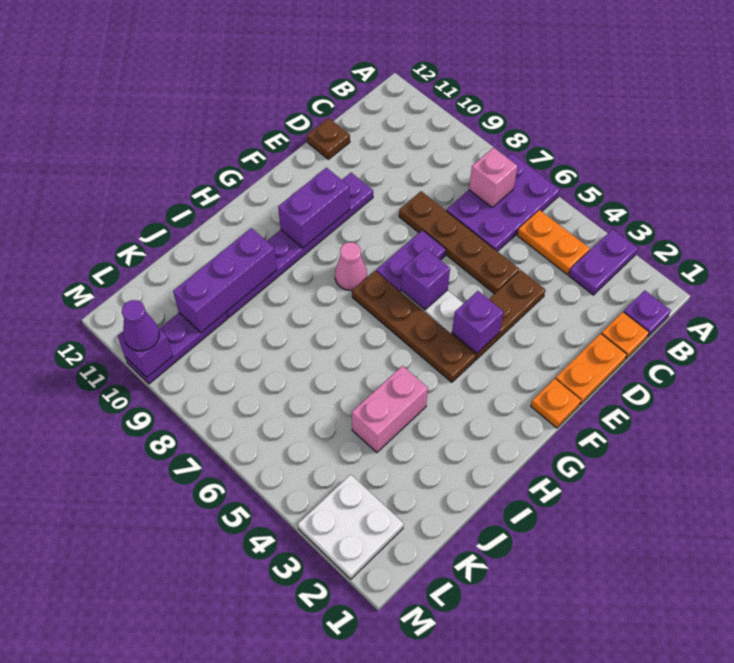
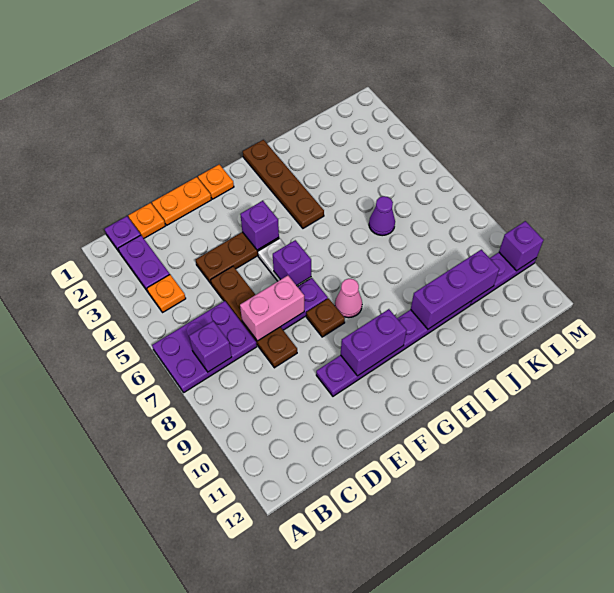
purple plate A3:B3 level 1 -> purple plate B2:B3 level 1
orange plate B4:B5 level 1 -> orange plate B4 level 1
pink brick B7 level 2 -> purple brick B7 level 2
brown plate D12 level 1 -> brown plate F8 level 1
brown plate G4:G7 level 1 -> brown plate H1:H4 level 1
pink brick I4:J4 level 1 -> pink brick D7:E7 level 2
white plate L2:M3 level 1 -> none
purple cone M10 level 3 -> purple cone J6 level 1

